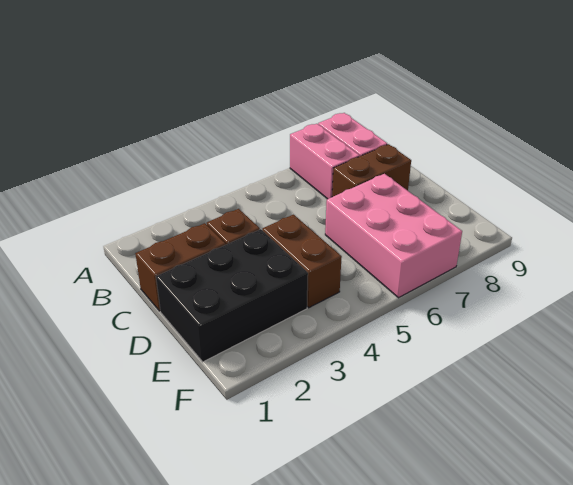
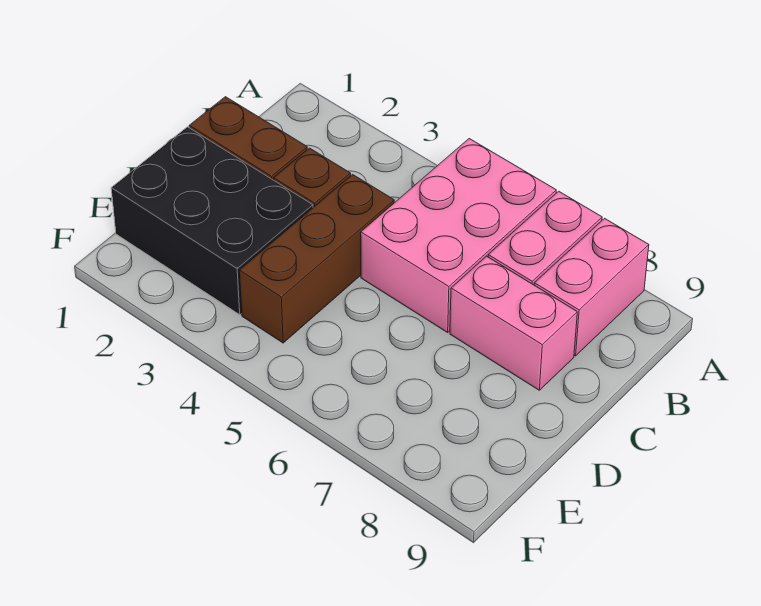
brown brick C7:C8 level 1 -> pink brick C7:C8 level 1
brown brick D4:E4 level 1 -> brown brick C4:E4 level 1
pink brick D6:F7 level 1 -> pink brick A5:C6 level 1

